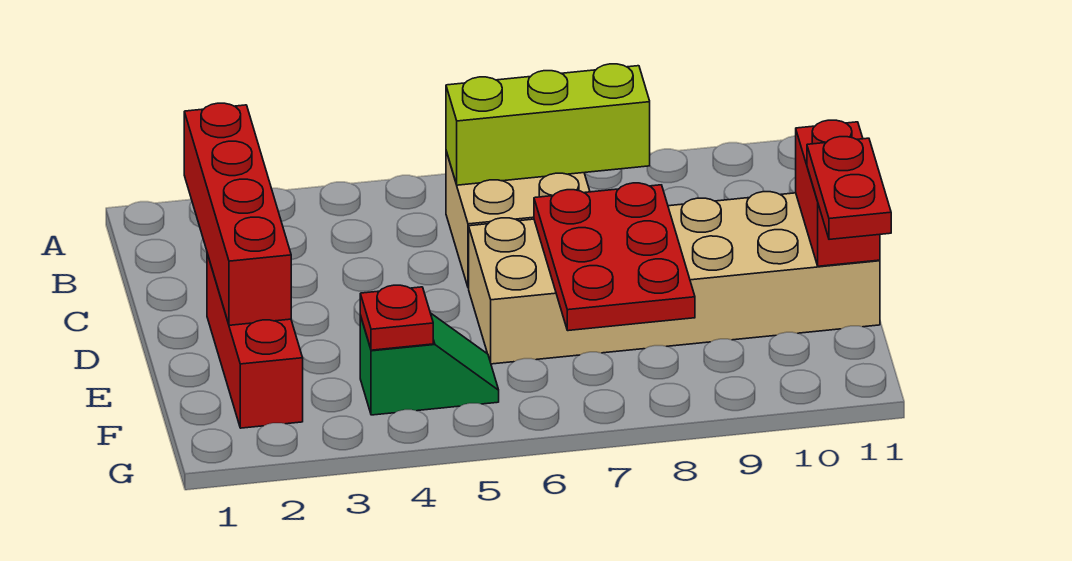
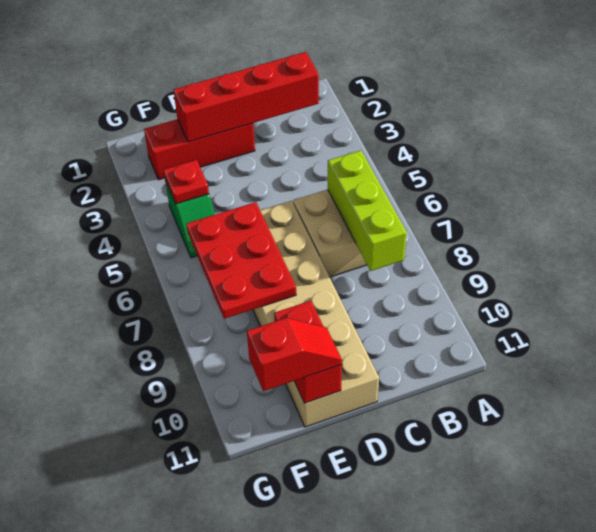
red plate D7:F8 level 2 -> red plate E6:F8 level 2
red brick D11:E11 level 2 -> red brick E10:E11 level 2
red plate E11:F11 level 3 -> red slope E11:F11 level 3 top F

